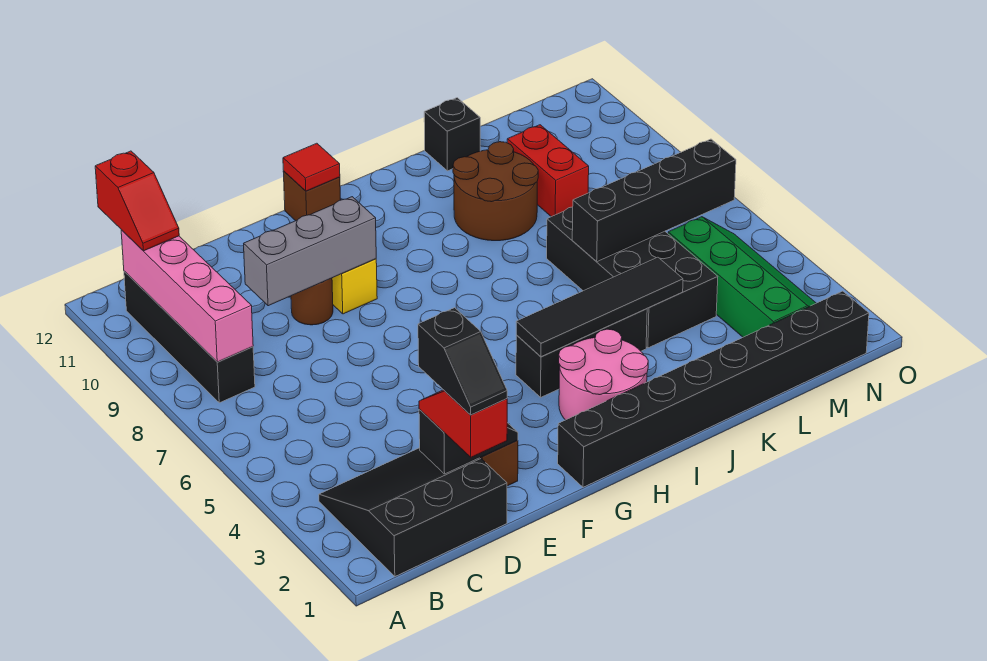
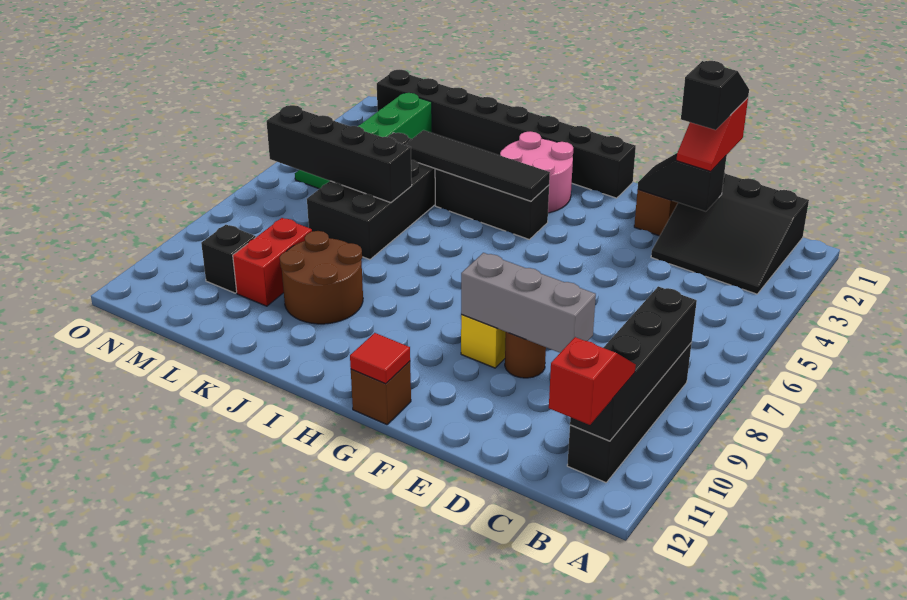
pink brick B8:B11 level 2 -> black brick B8:B11 level 2
black brick K12 level 1 -> black brick M10 level 1

